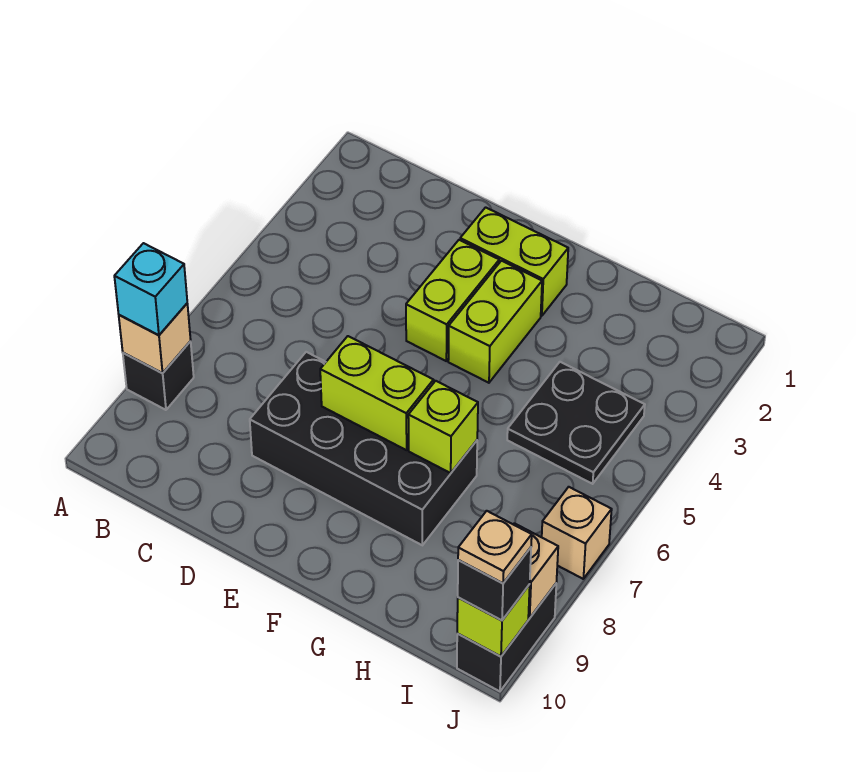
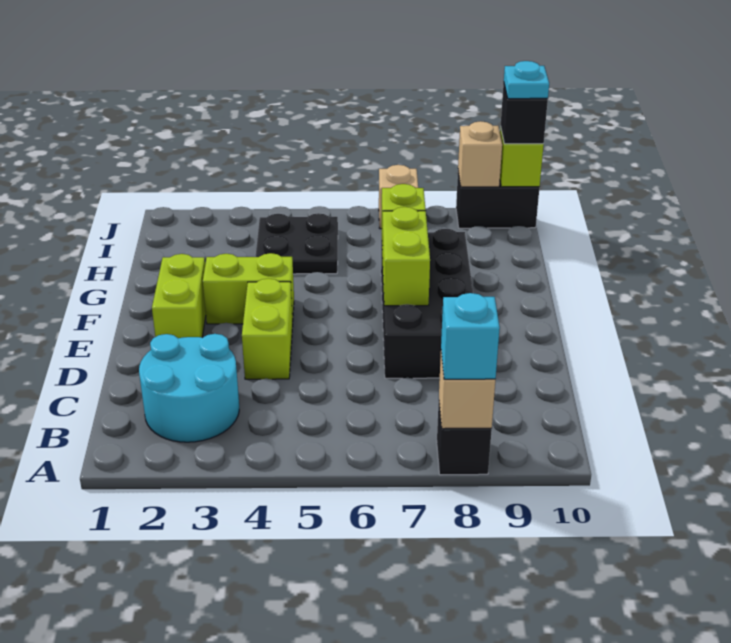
none -> cyan round brick B2:C3 level 1
lime brick E3:E4 level 1 -> lime brick D4:E4 level 1
tan plate J10 level 4 -> cyan plate J10 level 4

